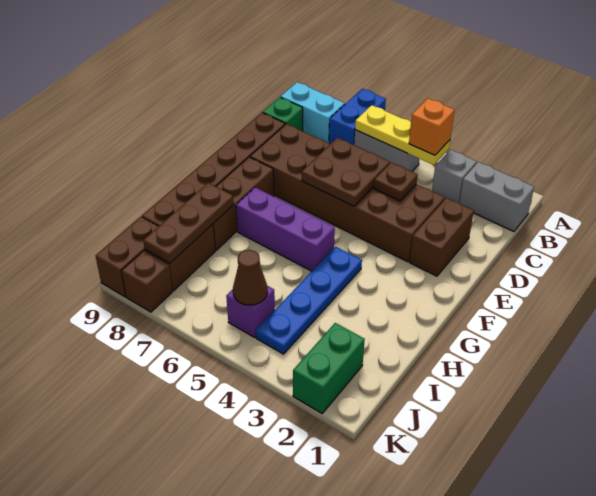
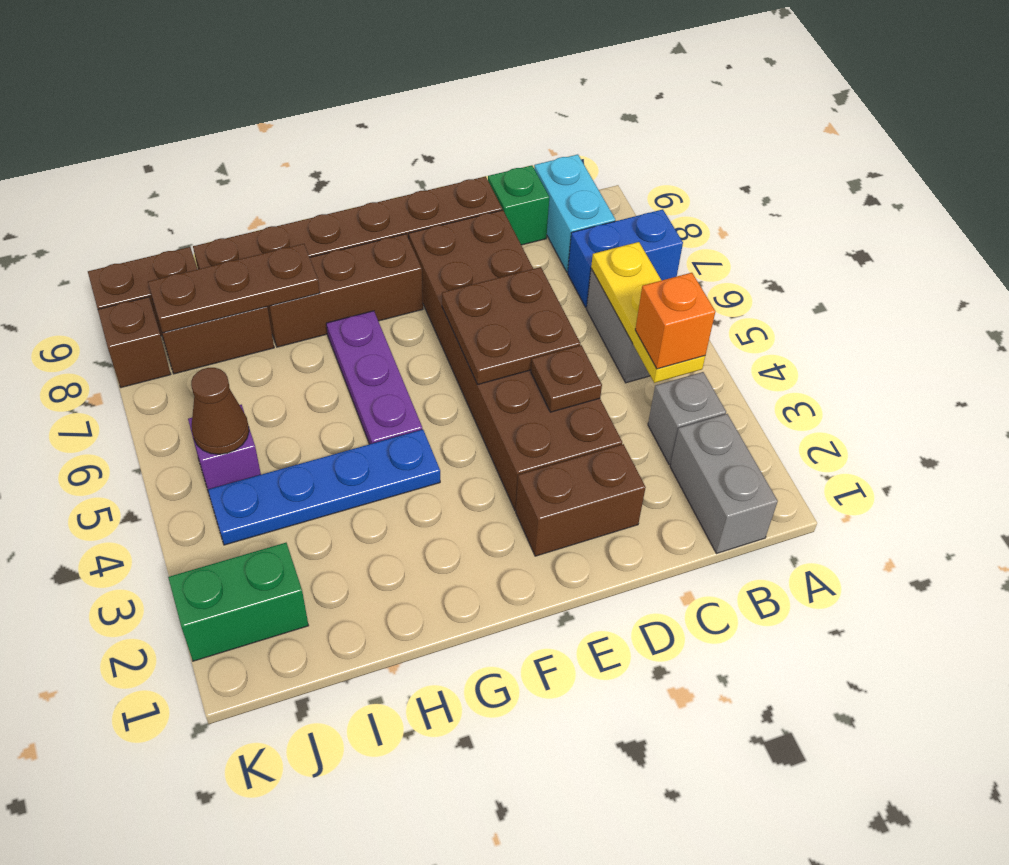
purple brick G5:G7 level 1 -> purple plate G5:G7 level 1

